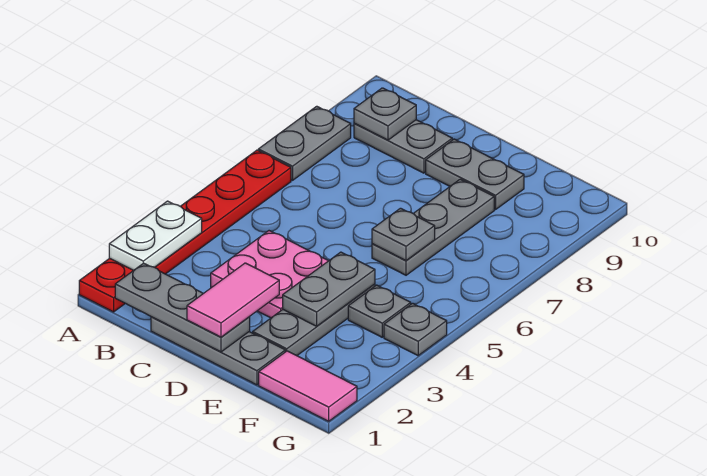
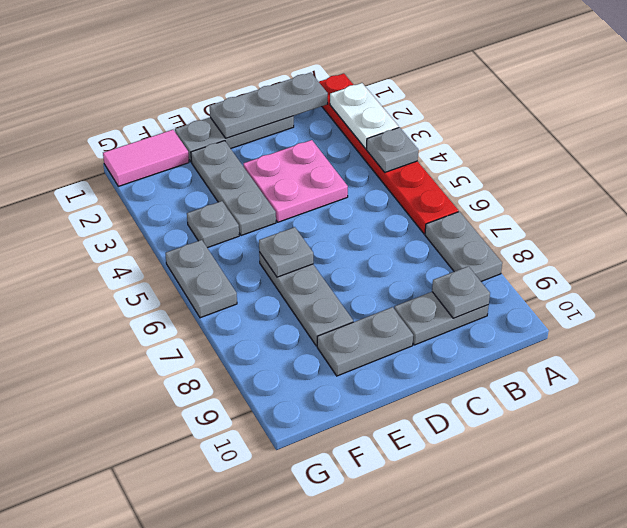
pink tile D1:D2 level 3 -> none
grey plate E3:E4 level 2 -> grey plate G5:G6 level 1
grey plate G4 level 1 -> grey plate A4 level 2

